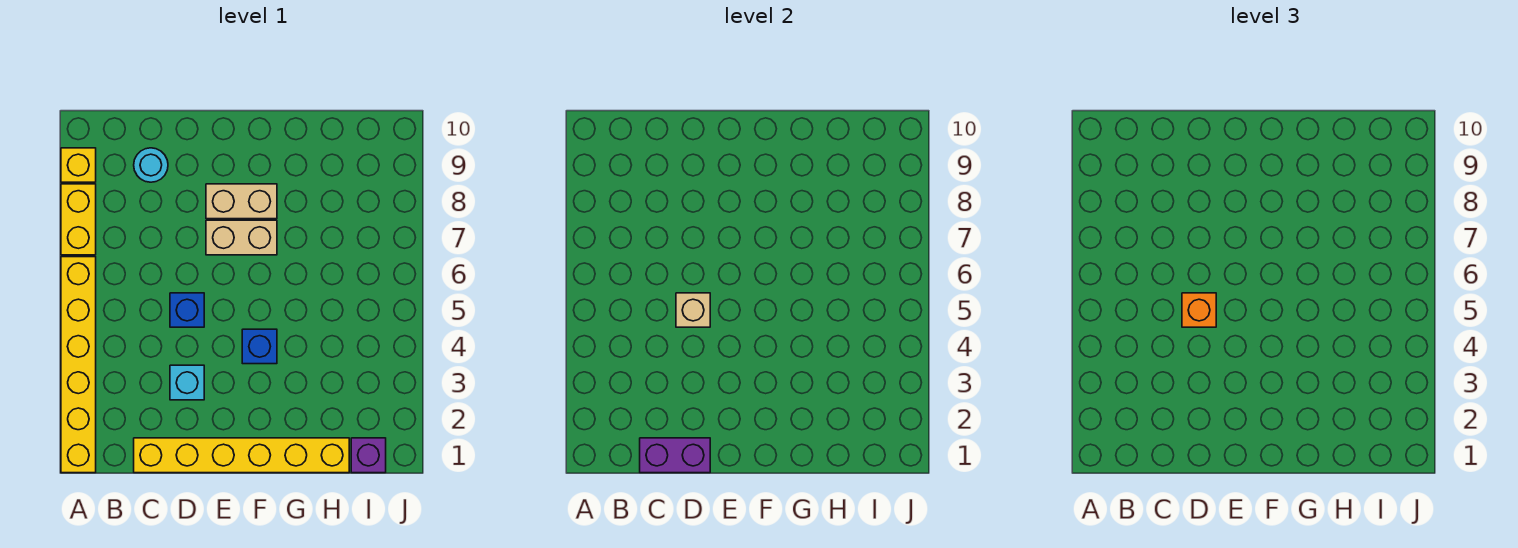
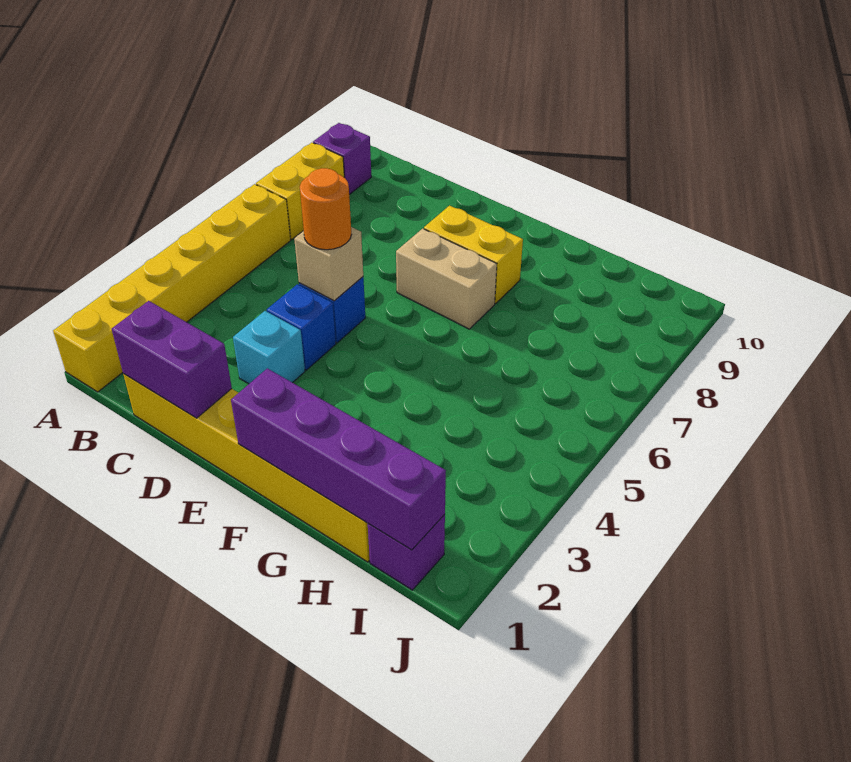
yellow brick A9 level 1 -> purple brick A9 level 1
cyan round brick C9 level 1 -> none
orange brick D5 level 3 -> orange round brick D5 level 3
tan brick E8:F8 level 1 -> yellow brick E8:F8 level 1
none -> purple brick F1:I1 level 2
blue brick F4 level 1 -> blue brick D4 level 1

